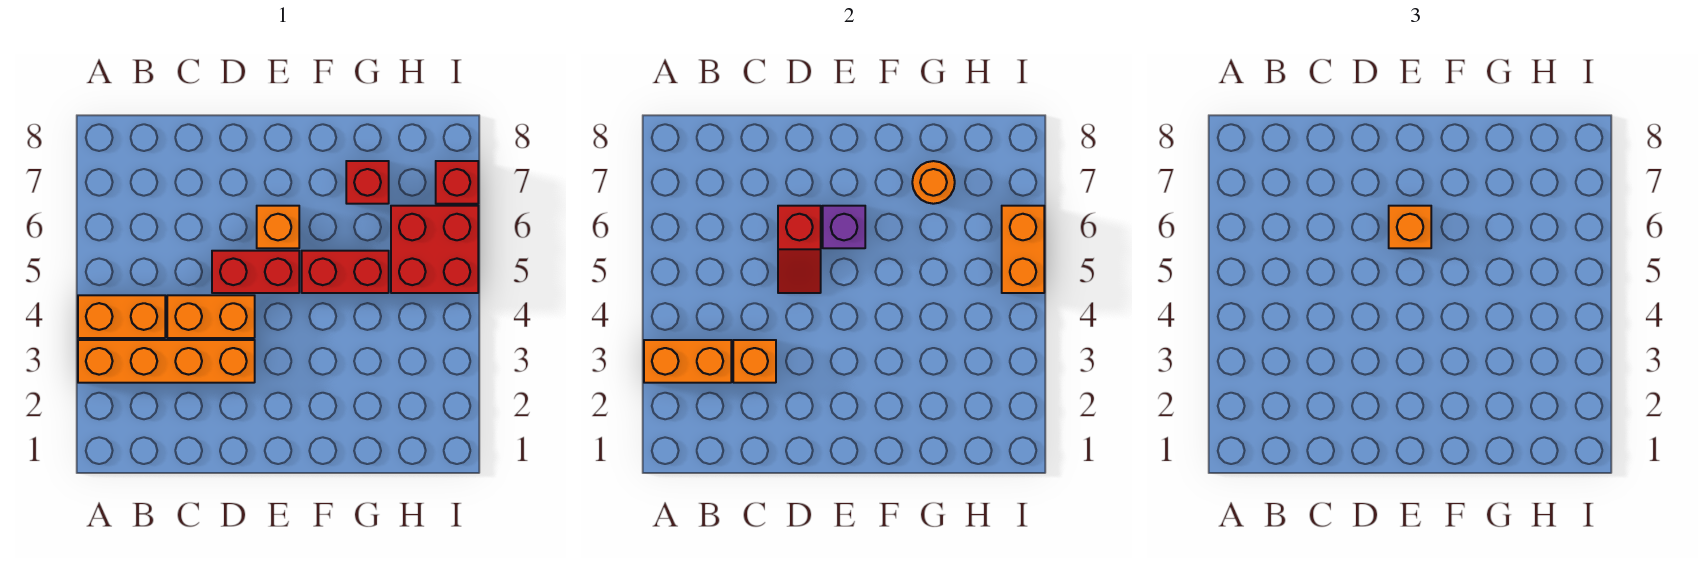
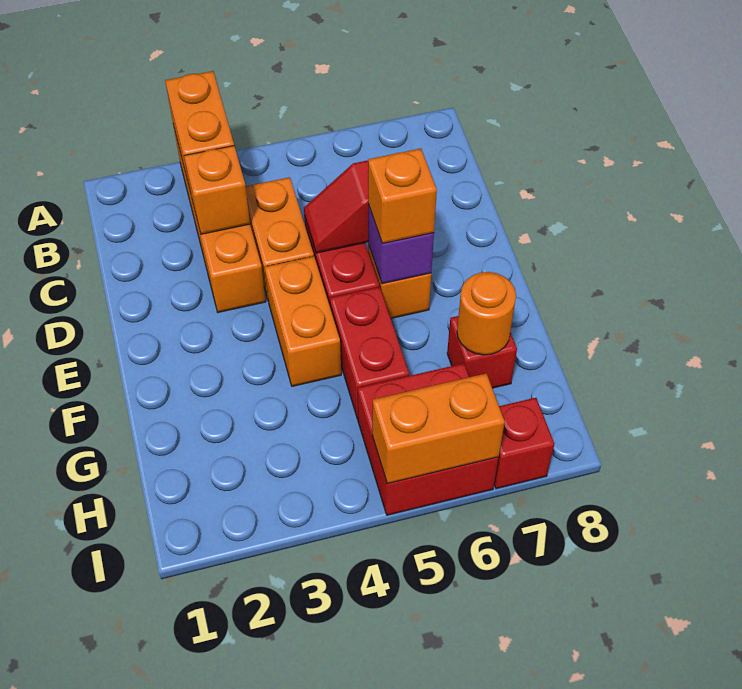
orange brick A4:B4 level 1 -> orange brick E4:F4 level 1

